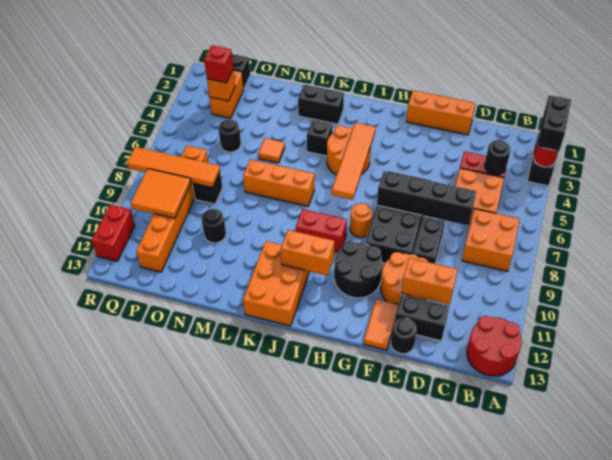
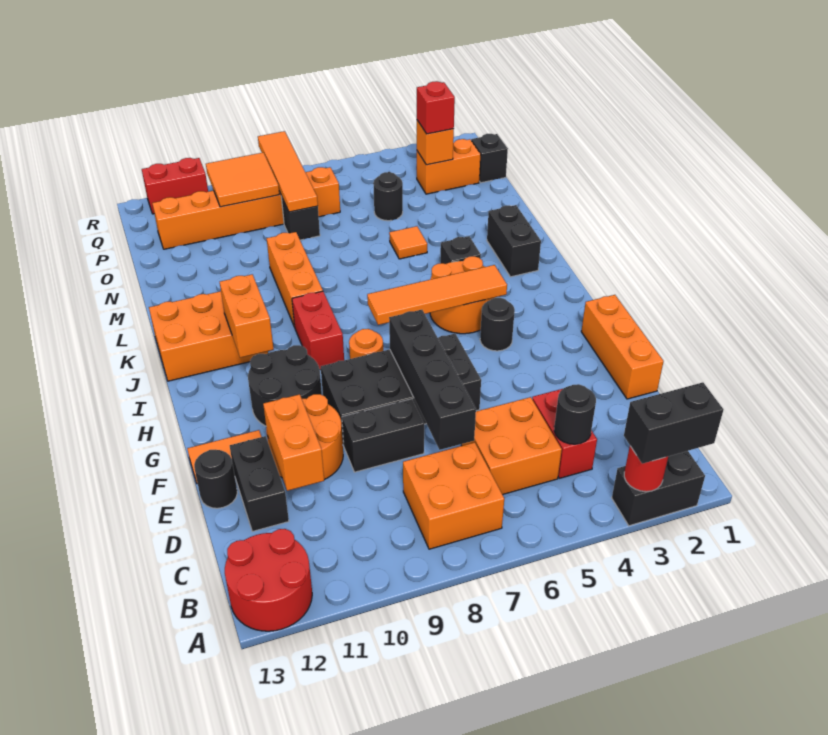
orange brick K7:M7 level 1 -> orange brick K9:M9 level 1
black round brick N10 level 1 -> black round brick H4 level 1

